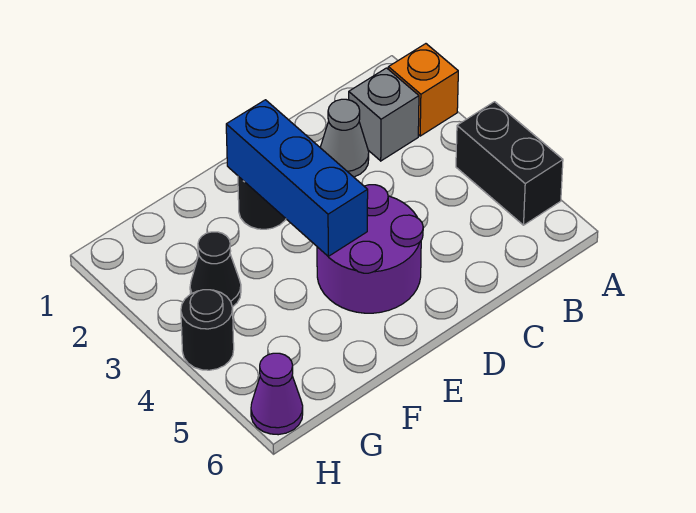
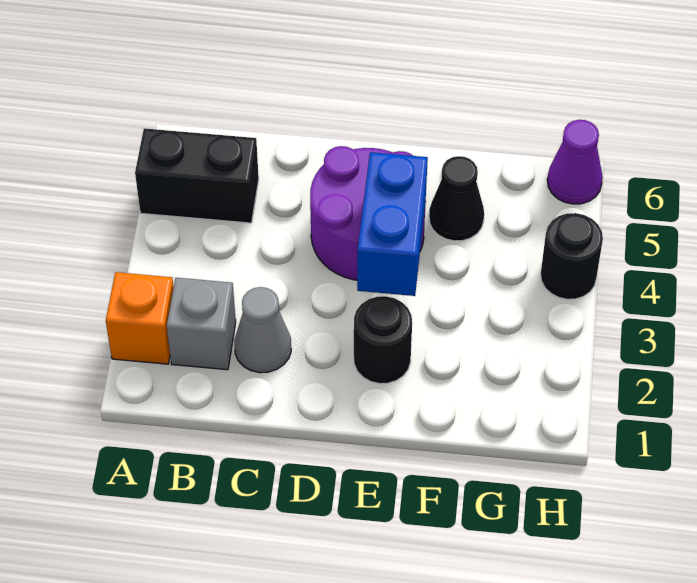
black brick A4:A5 level 1 -> black brick A5:B5 level 1
blue brick E2:E4 level 2 -> blue brick E3:E4 level 2
black cone G3 level 1 -> black cone F5 level 1

